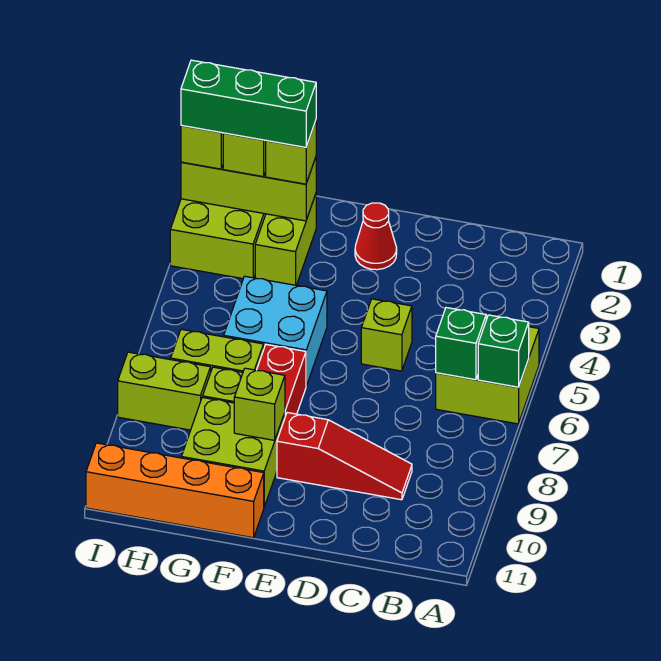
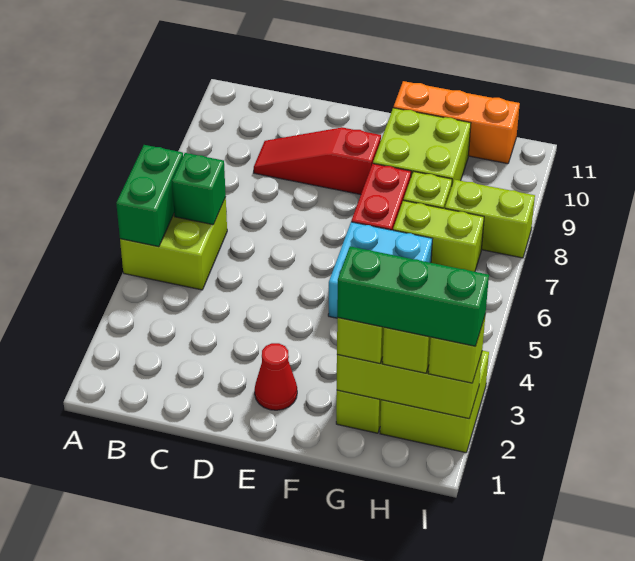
green brick A6 level 2 -> green brick A5:A6 level 2
lime brick D5 level 1 -> none
lime brick F9 level 2 -> none
orange brick F11:I11 level 1 -> orange brick F11:H11 level 1

